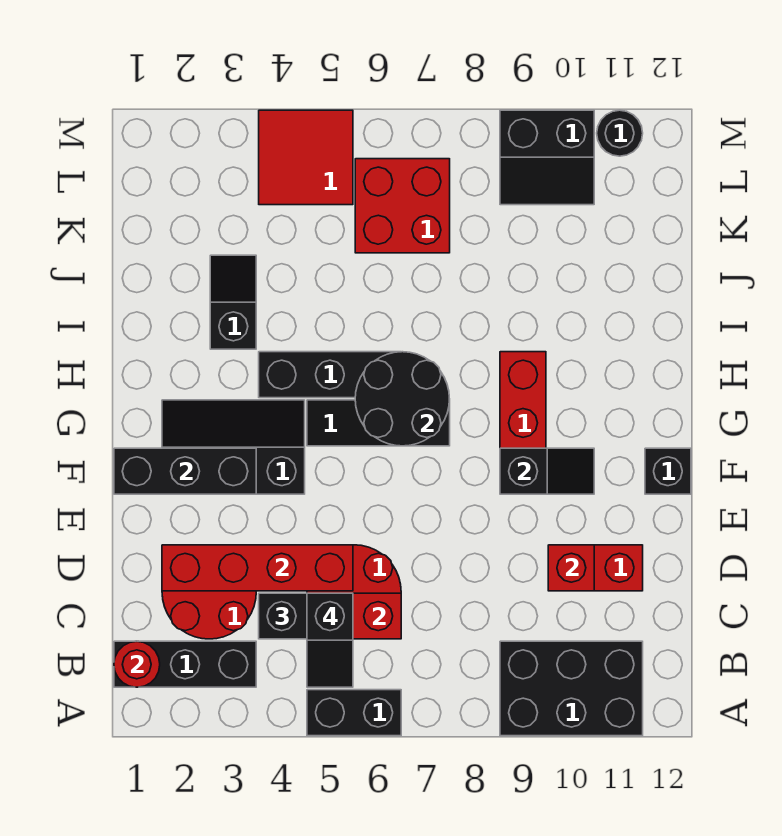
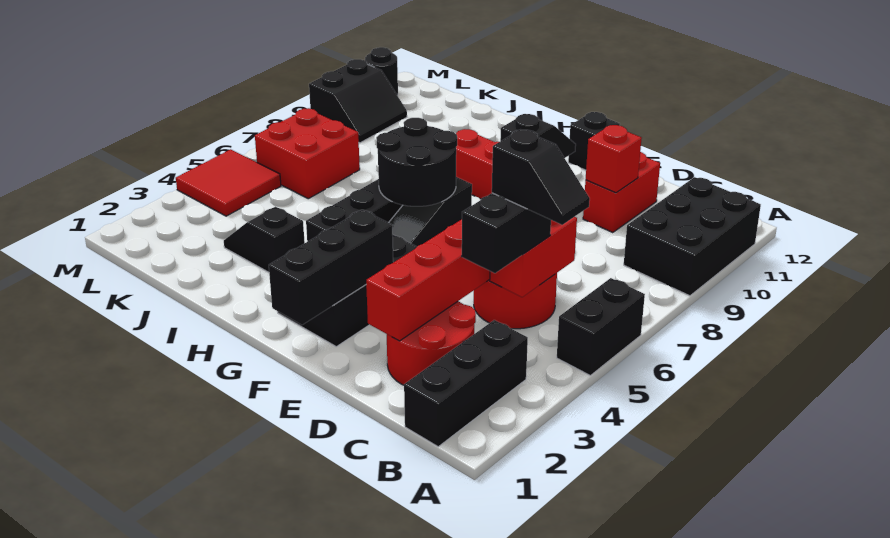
red round brick B1 level 2 -> none

